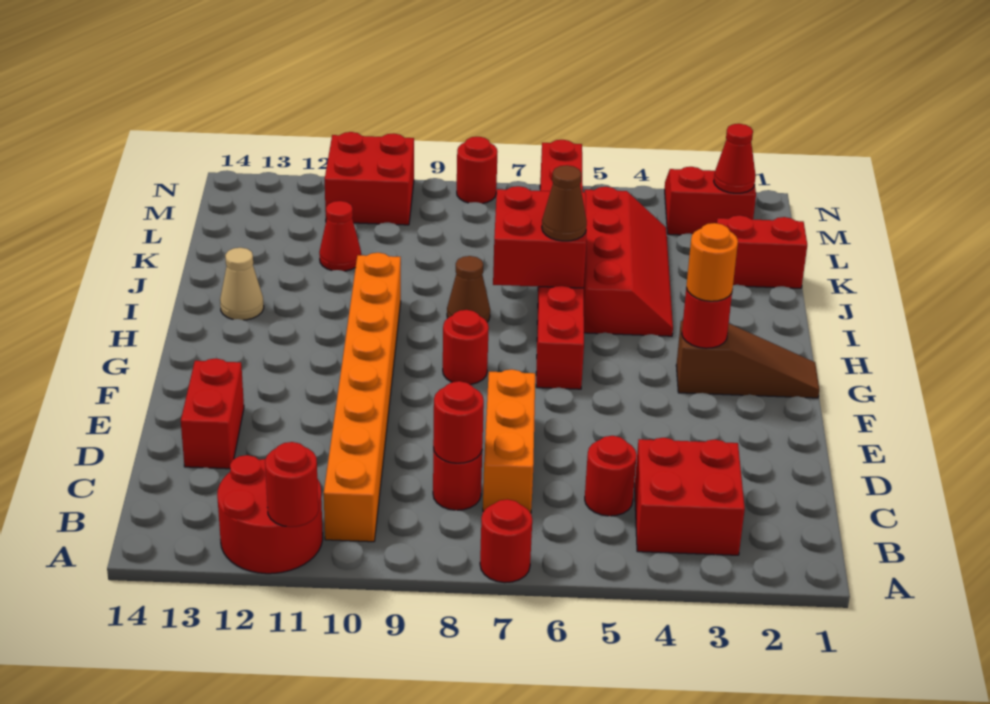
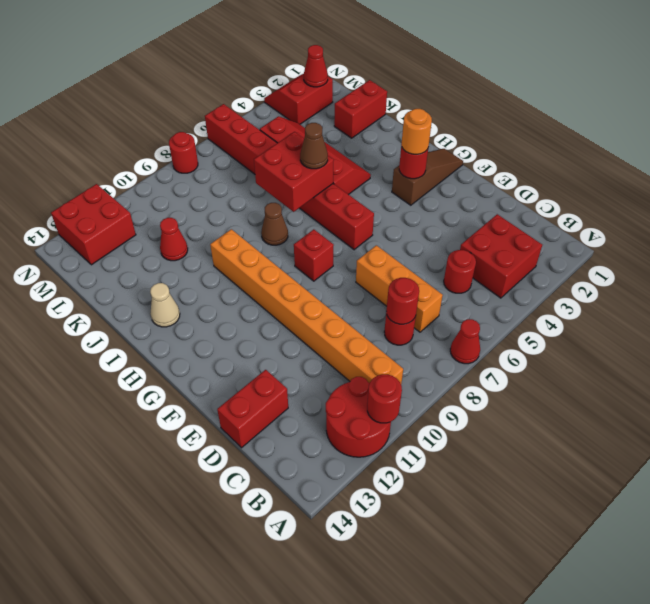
red round brick A7 level 1 -> red cone A7 level 1
red brick D13:E13 level 1 -> red brick D13:D14 level 1
red round brick G8 level 1 -> red brick G8 level 1
red brick M10:N11 level 1 -> red brick M12:N13 level 1

